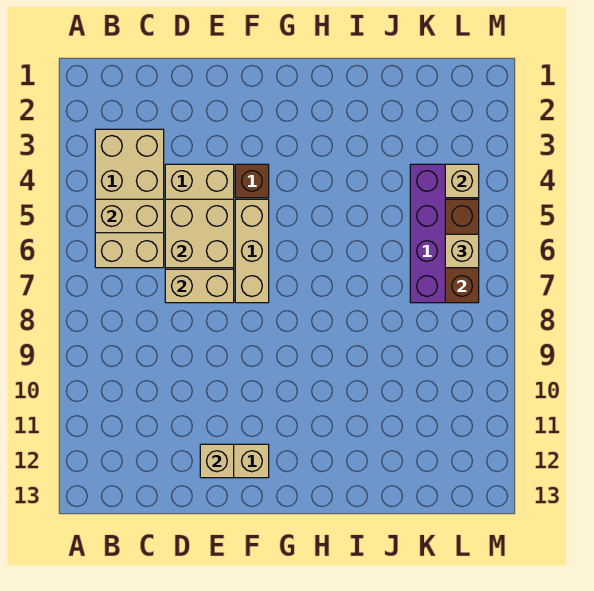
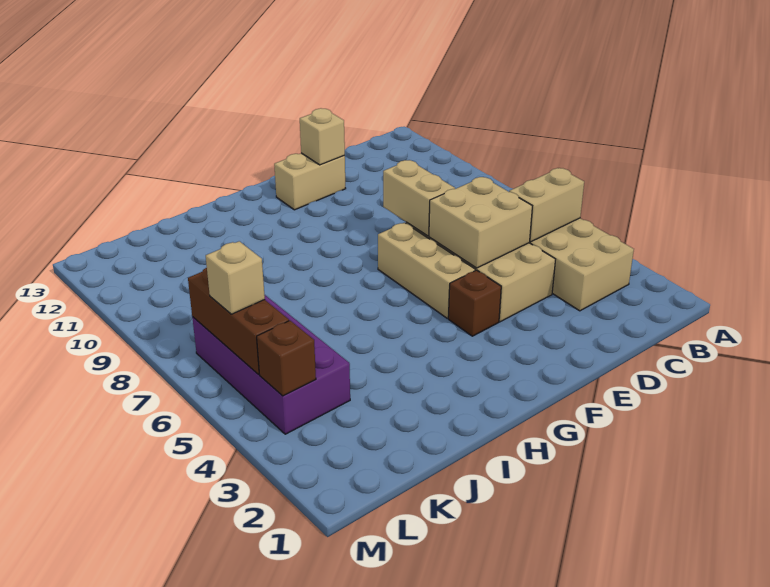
tan brick D7:E7 level 2 -> tan brick E7:E8 level 2
tan brick L4 level 2 -> brown brick L4 level 2

